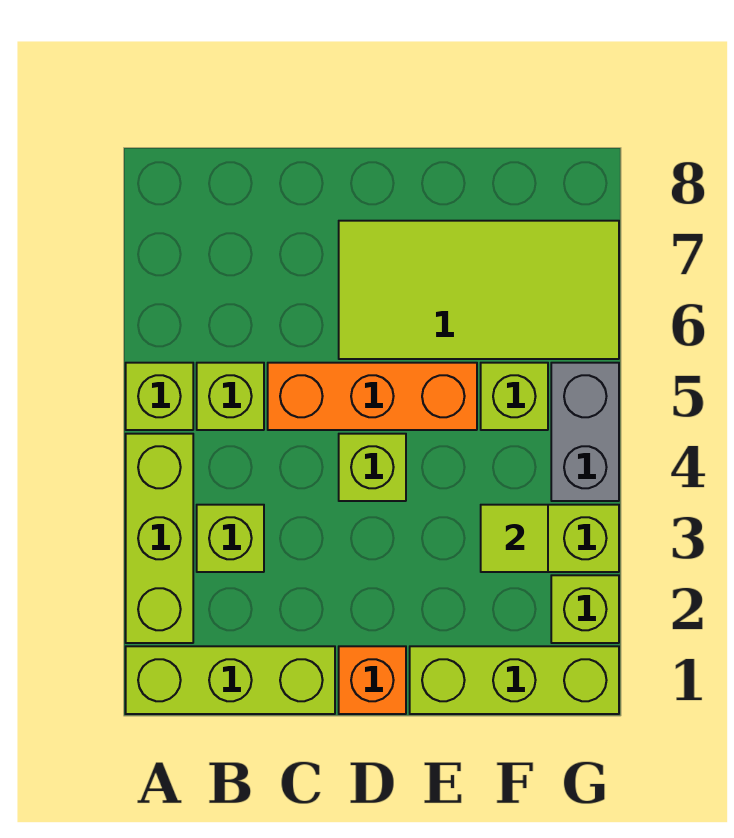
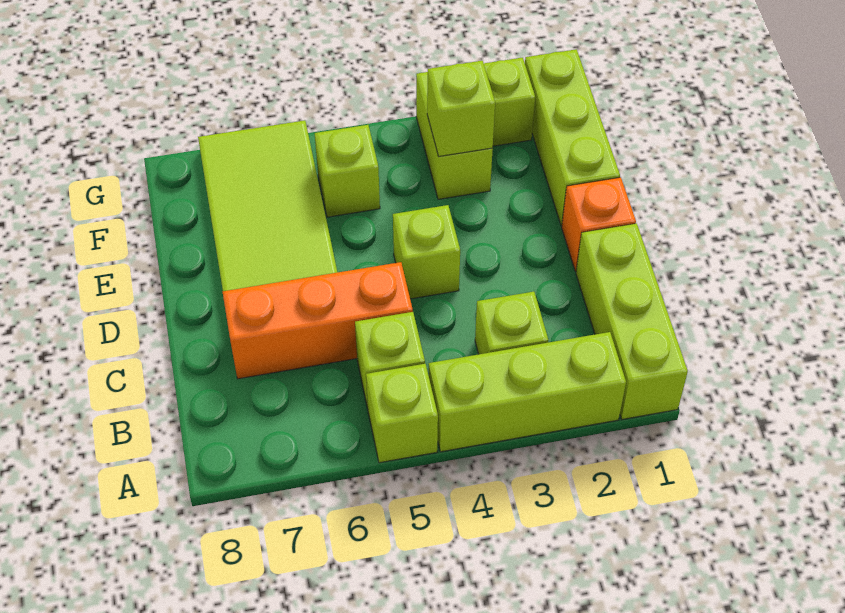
orange brick C5:E5 level 1 -> orange brick C5:C7 level 1
lime tile F3 level 2 -> lime brick F3 level 2
grey brick G4:G5 level 1 -> none

